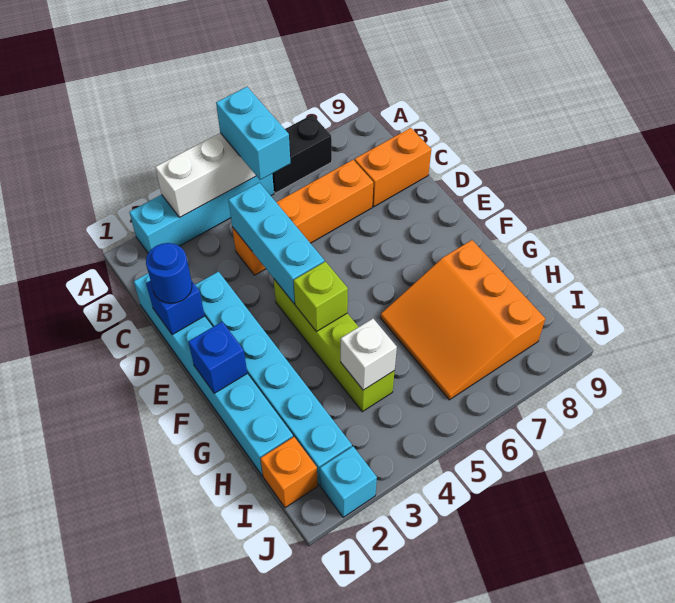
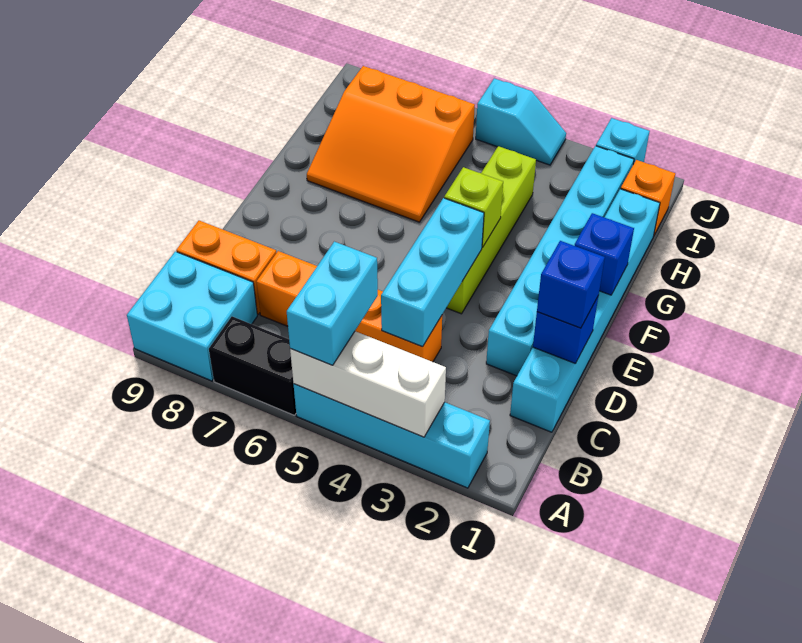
none -> cyan brick A8:B9 level 1
blue round brick D1 level 3 -> blue brick D1 level 3
orange slope G6:I8 level 1 top 8 -> orange slope G6:I8 level 1 top I
white brick H4 level 2 -> none
none -> cyan slope J4:J5 level 1 top 5

